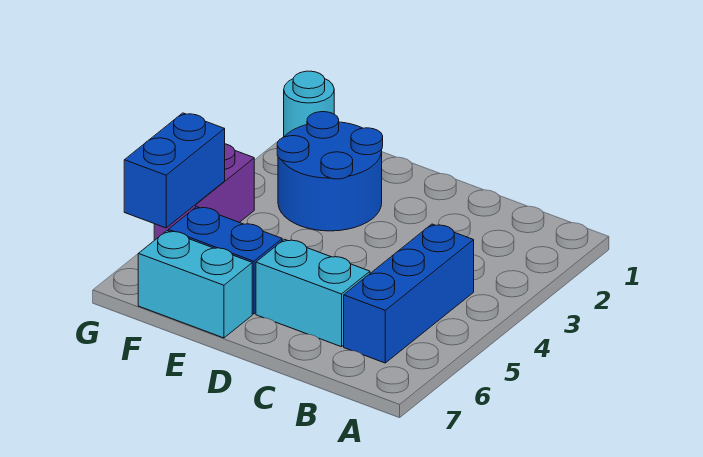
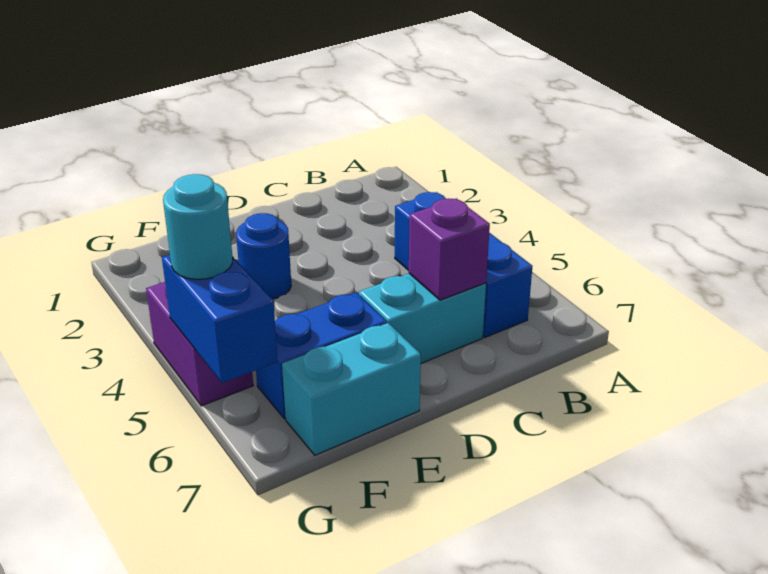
none -> purple brick C6 level 2
blue round brick E2:F3 level 1 -> blue round brick E3 level 1
cyan round brick G1 level 1 -> cyan round brick G5 level 3

